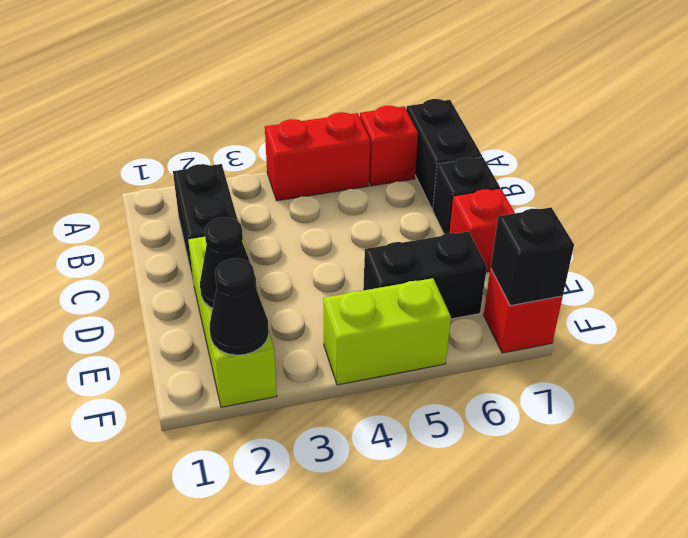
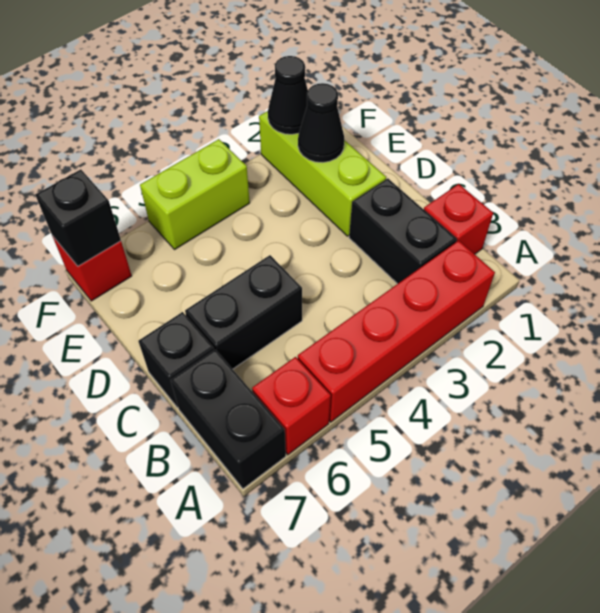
red brick A4:A5 level 1 -> red brick A2:A5 level 1
red brick D7 level 1 -> red brick B1 level 1
black brick E5:E6 level 1 -> black brick C5:C6 level 1

